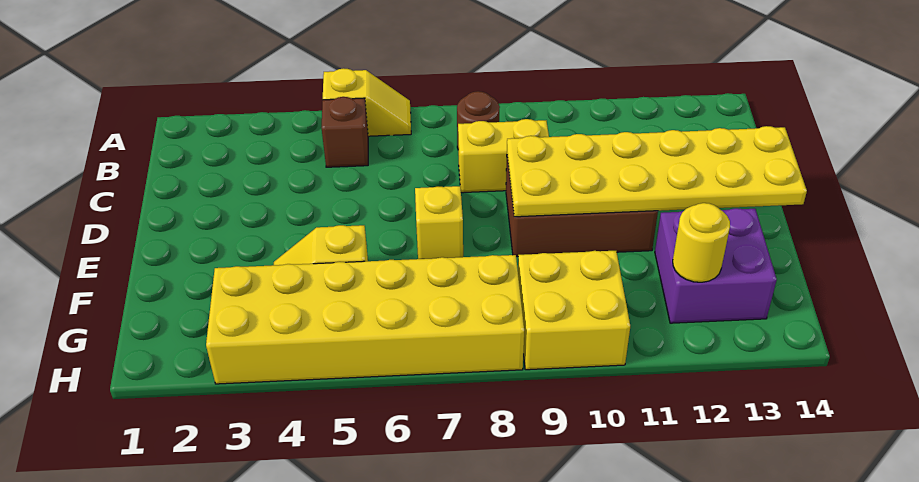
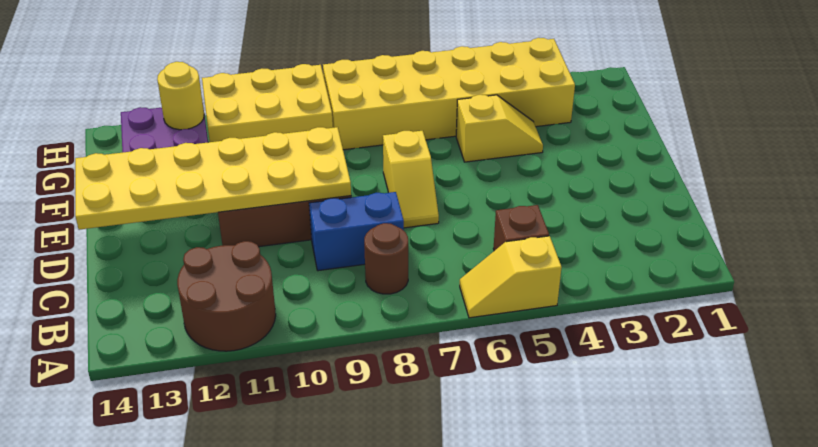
none -> brown round brick A11:B12 level 1
yellow brick C8:C9 level 1 -> blue brick C8:C9 level 1
yellow brick G9:H10 level 1 -> yellow brick G9:H11 level 1

